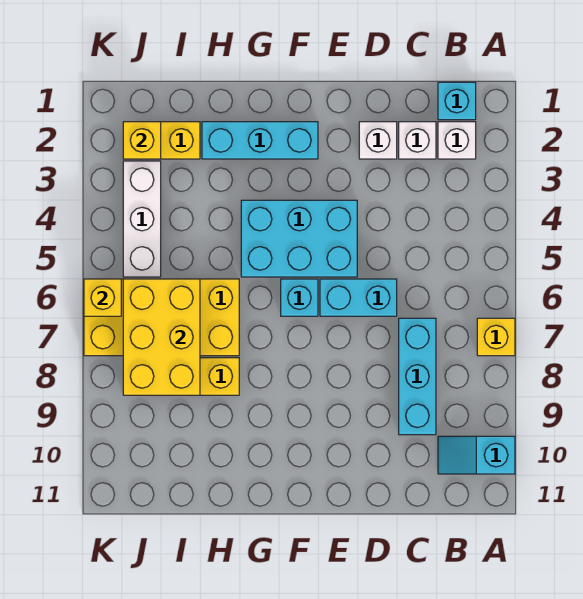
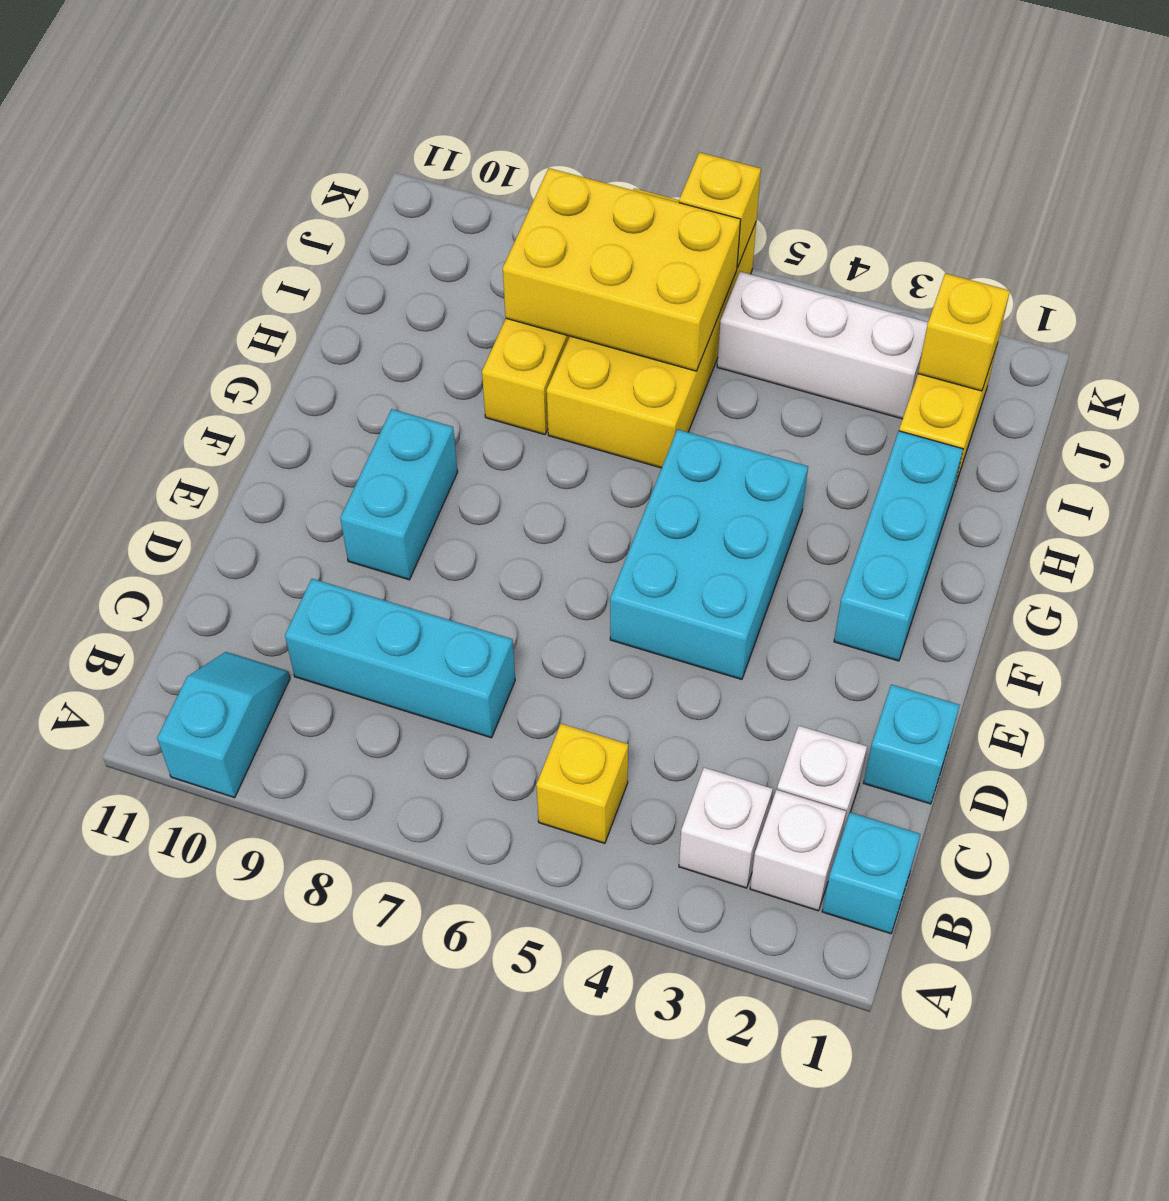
yellow brick A7 level 1 -> yellow brick B5 level 1
white brick D2 level 1 -> white brick B3 level 1
cyan brick D6:E6 level 1 -> cyan brick E9:F9 level 1
cyan brick F6 level 1 -> cyan brick D1 level 1

